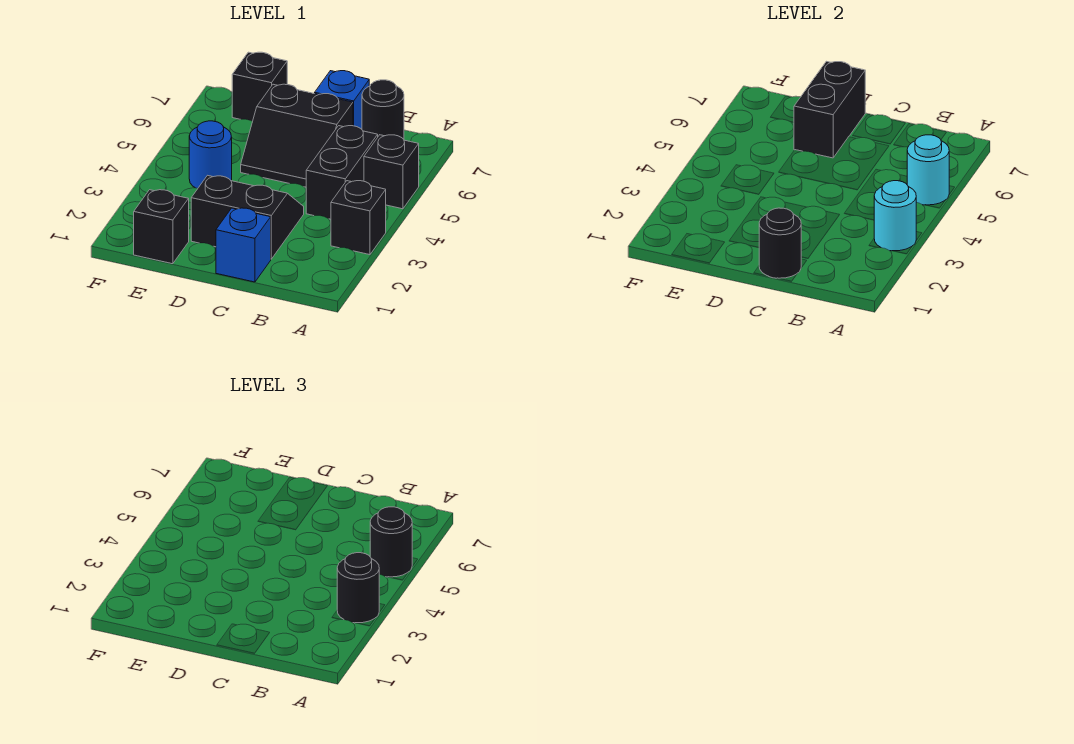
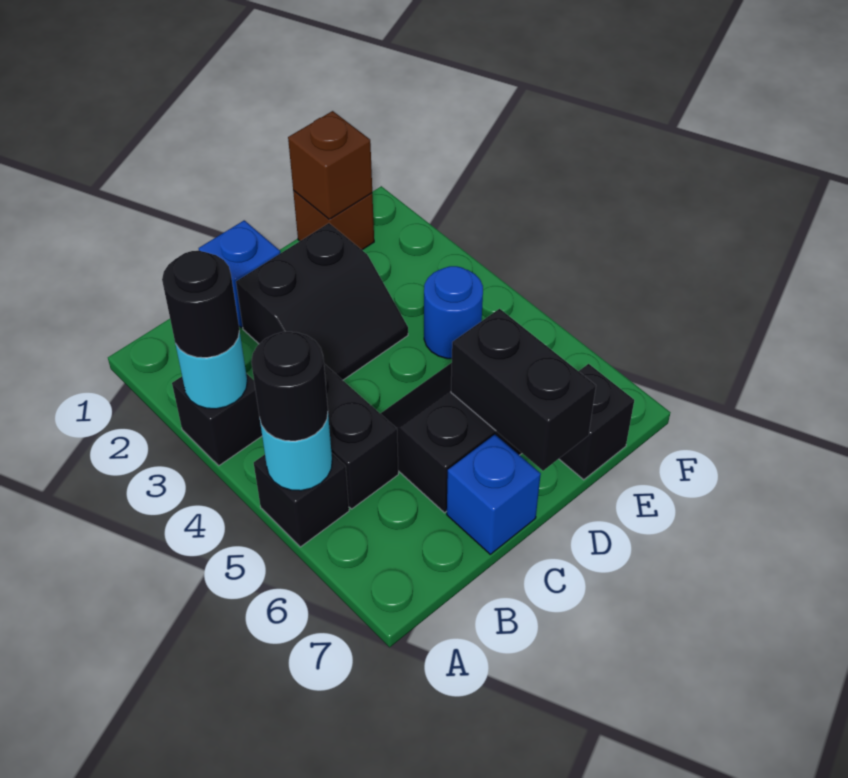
black round brick B7 level 1 -> none
black round brick C1 level 2 -> none
black brick E1 level 1 -> brown brick E1 level 1
none -> brown brick E1 level 2

